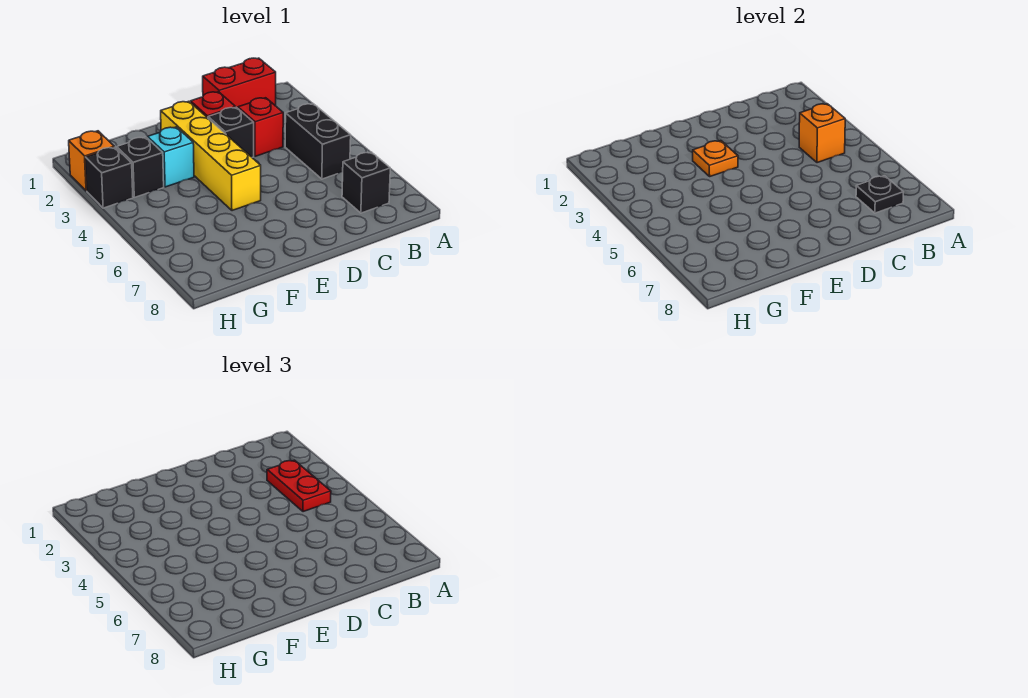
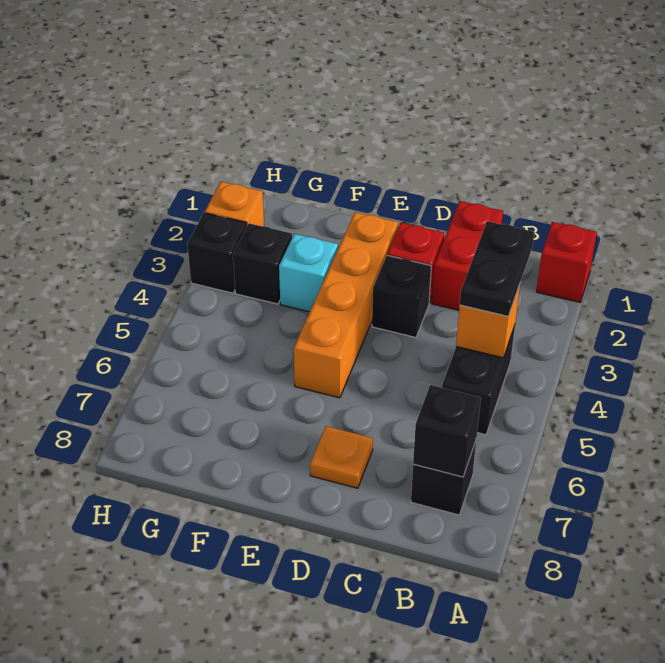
red brick B1:C1 level 1 -> red brick C1:C2 level 1
red plate B3:B4 level 3 -> black plate B3:B4 level 3
black plate B7 level 2 -> black brick B7 level 2
red brick C3 level 1 -> red brick A1 level 1
yellow brick E2:E5 level 1 -> orange brick E2:E5 level 1
orange plate E3 level 2 -> orange plate D7 level 1

